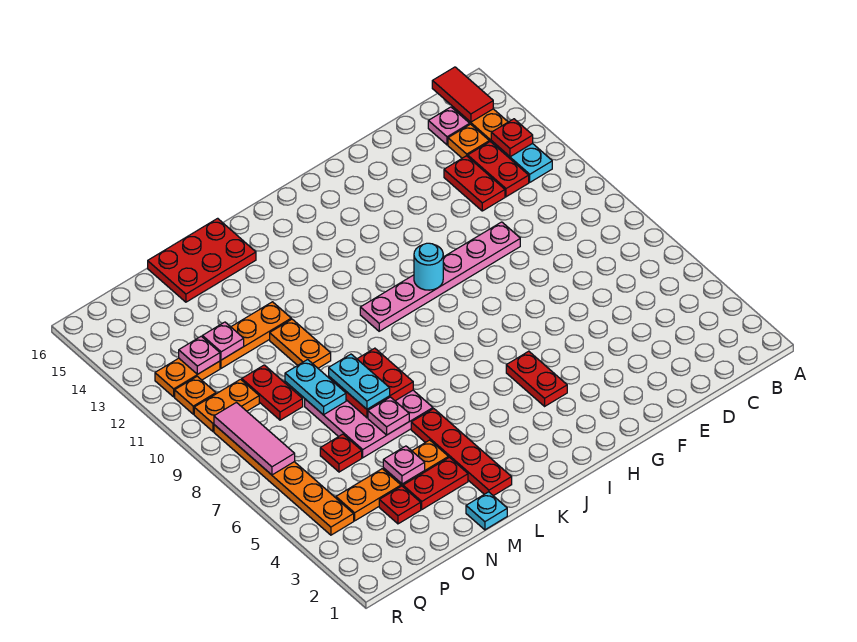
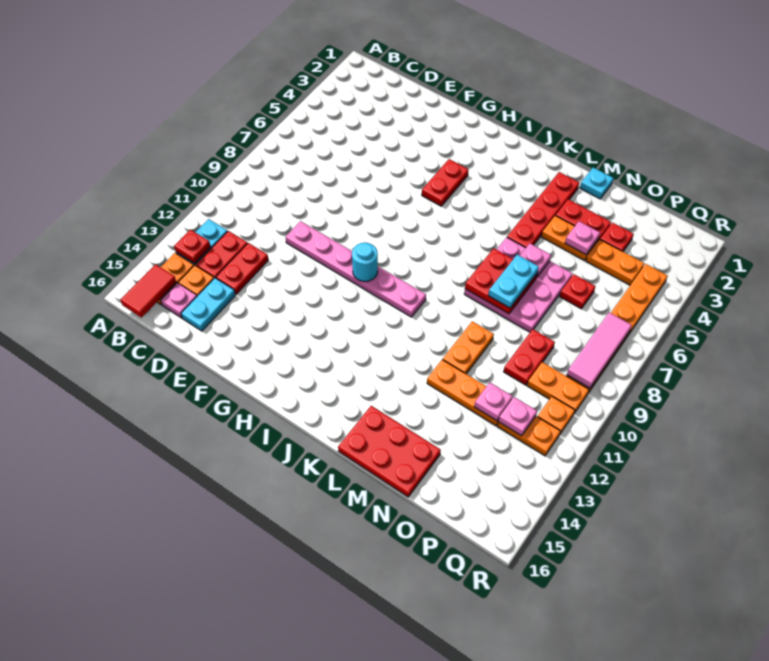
cyan plate N8:N9 level 2 -> cyan plate D14:D15 level 1

